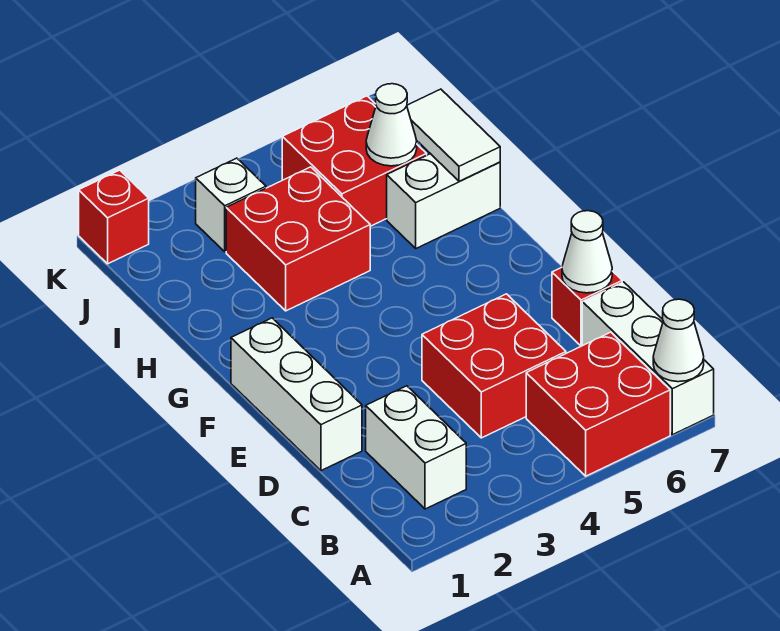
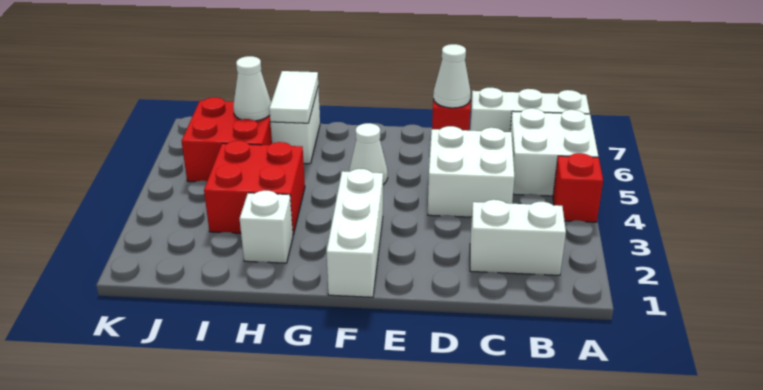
red brick A5:B6 level 1 -> white brick A5:B6 level 1
white cone A7 level 2 -> white cone F5 level 1
red brick C4:D5 level 1 -> white brick C4:D5 level 1
white brick D1:F1 level 1 -> white brick F1:F3 level 1
white tile H7:I7 level 2 -> white tile H6:H7 level 2
white brick J3 level 1 -> white brick H2 level 1
red brick K1 level 1 -> red brick A4 level 1

